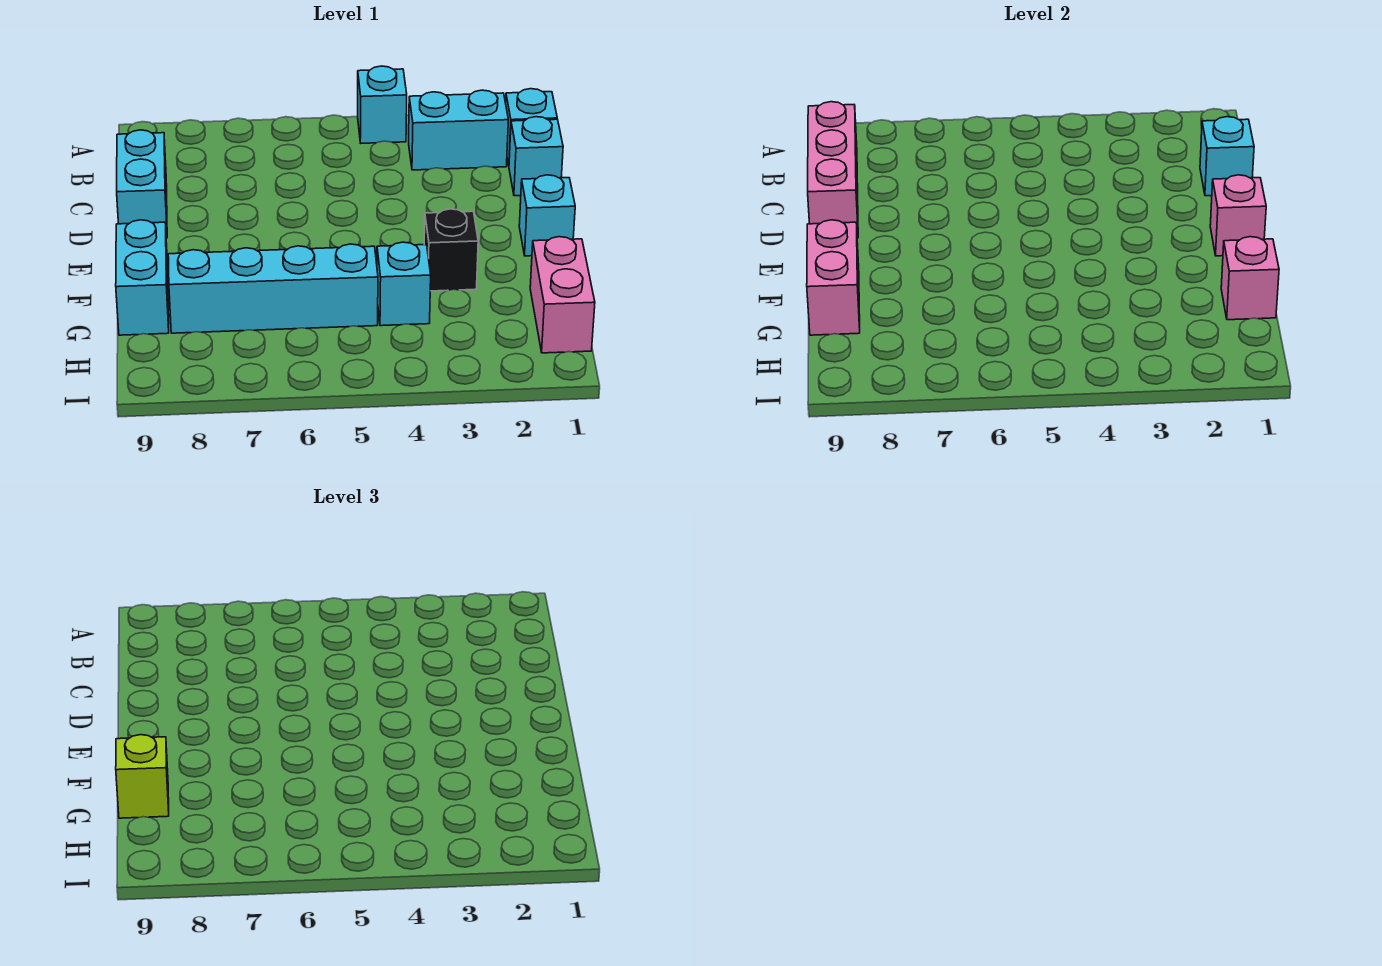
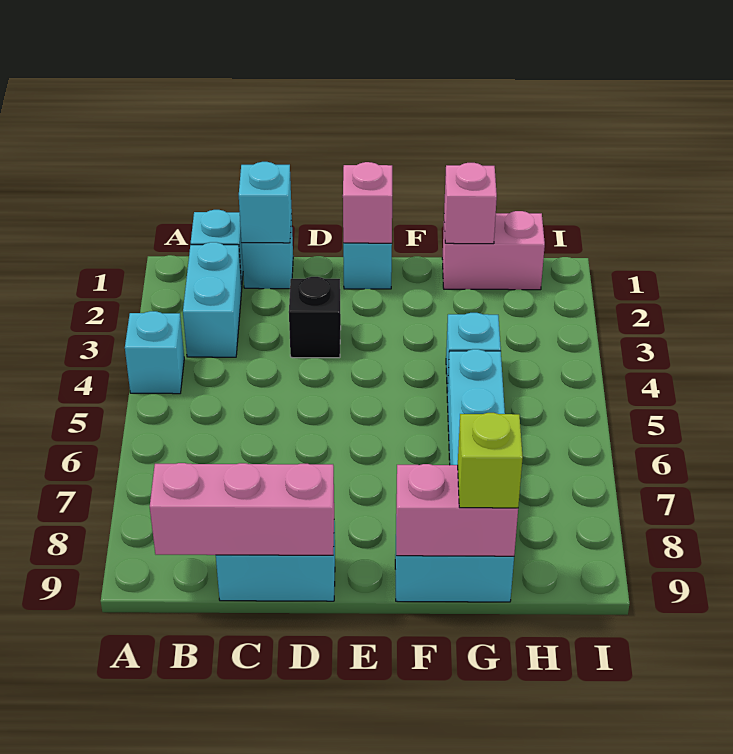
black brick F3 level 1 -> black brick D3 level 1

